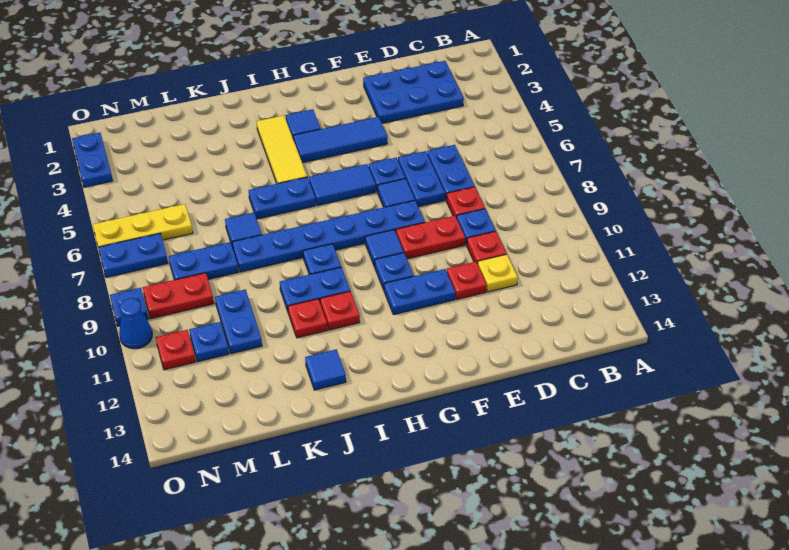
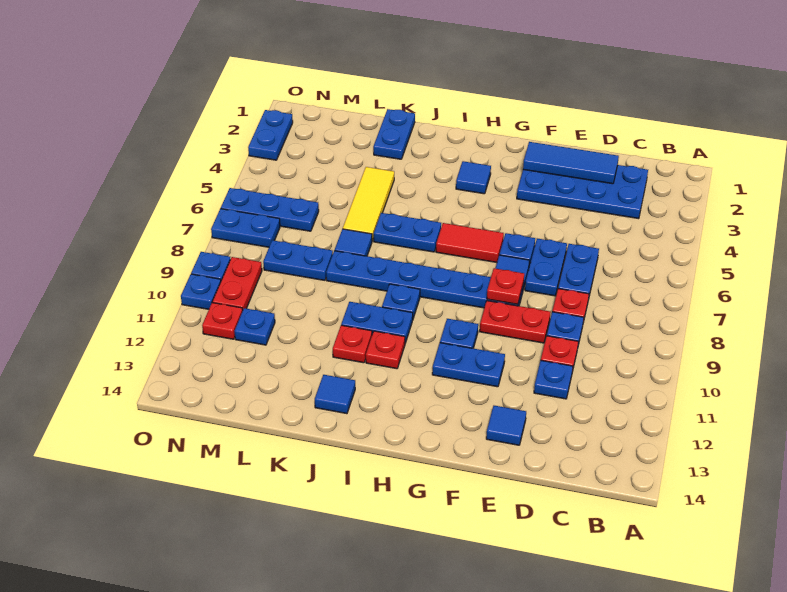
blue plate C2:E3 level 1 -> blue plate C2:F3 level 1
yellow plate D11 level 1 -> blue plate D11 level 1
red plate E11 level 1 -> red plate F8 level 2
blue tile F4:H4 level 1 -> blue tile D2:F2 level 2
blue tile G6:H6 level 1 -> red tile G6:H6 level 1
blue tile G9 level 1 -> blue tile E13 level 1
yellow tile I3:I5 level 1 -> yellow tile K4:K6 level 1
blue plate L10:L11 level 1 -> blue plate K1:K2 level 1
yellow plate M6:O6 level 1 -> blue plate M6:O6 level 1
red plate M9:N9 level 1 -> red plate N9:N10 level 1
blue cone O10 level 1 -> blue plate O10 level 1

